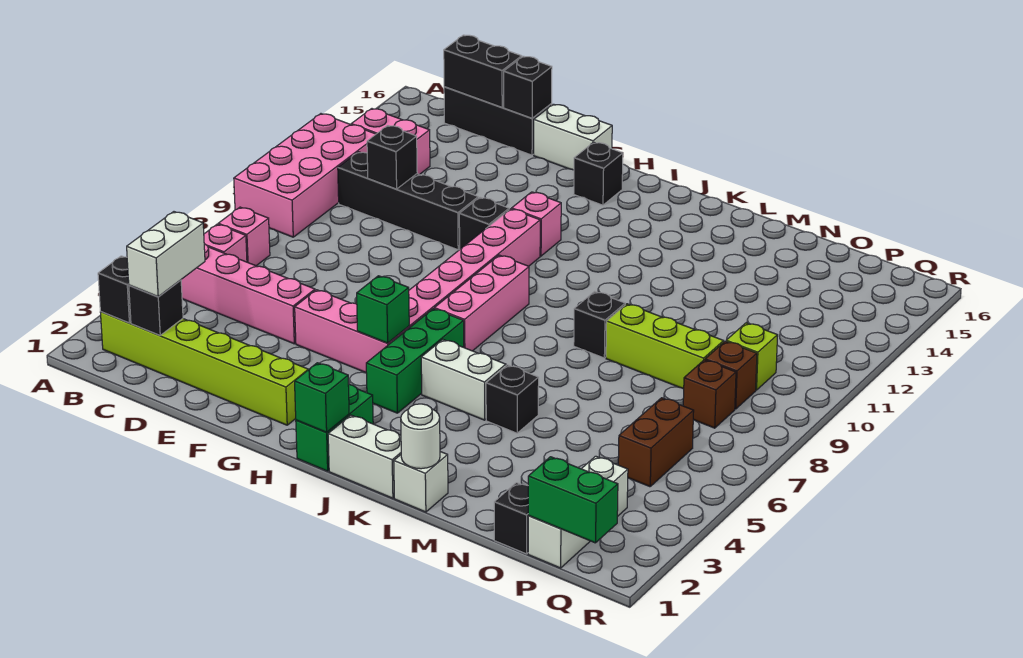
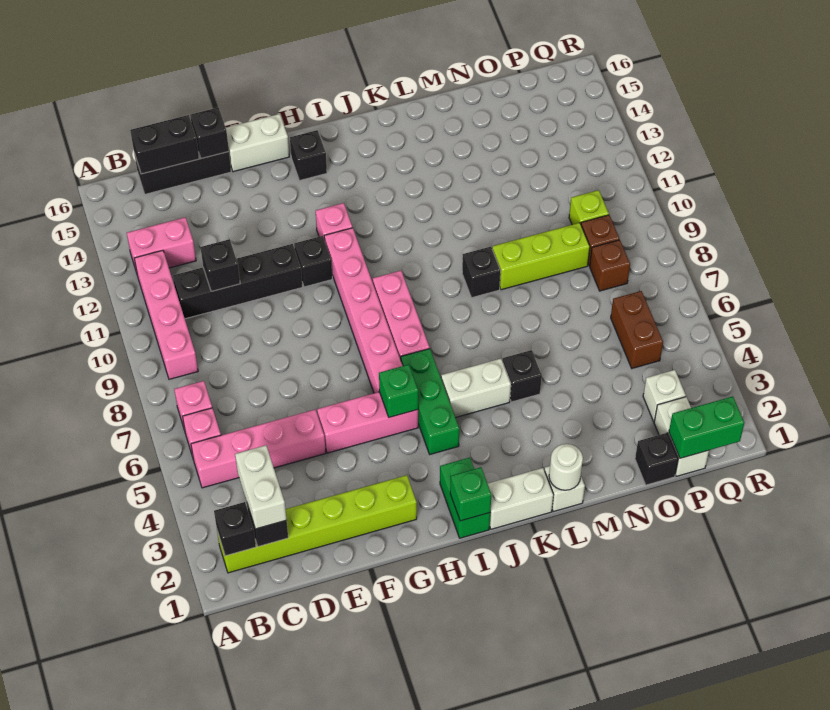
pink brick A9:B12 level 1 -> pink brick B9:B12 level 1

